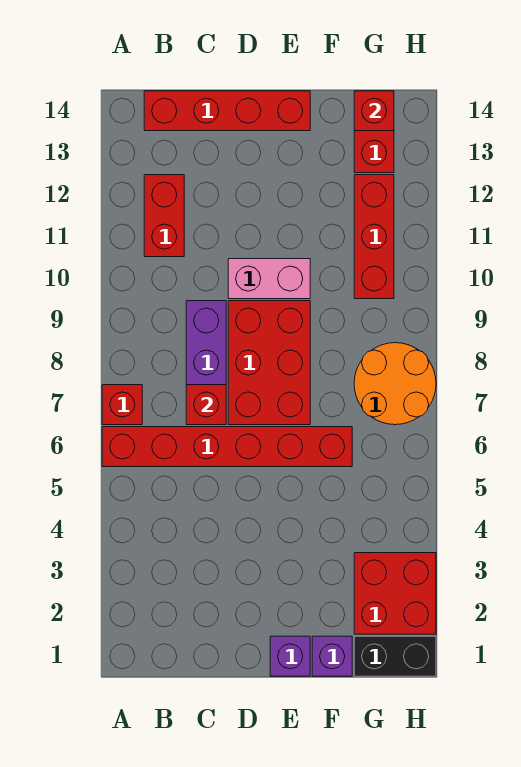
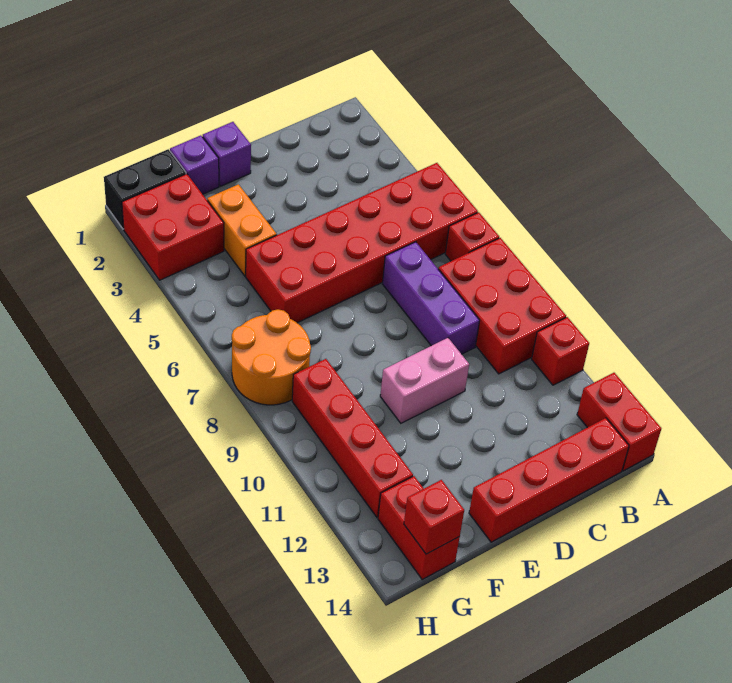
red brick A6:F6 level 1 -> red brick A5:F6 level 1
red brick B11:B12 level 1 -> red brick A13:A14 level 1
red brick C7 level 2 -> red brick A11 level 1
red brick D7:E9 level 1 -> red brick A8:B10 level 1
none -> orange brick F3:F4 level 1
red brick G10:G12 level 1 -> red brick G9:G12 level 1

